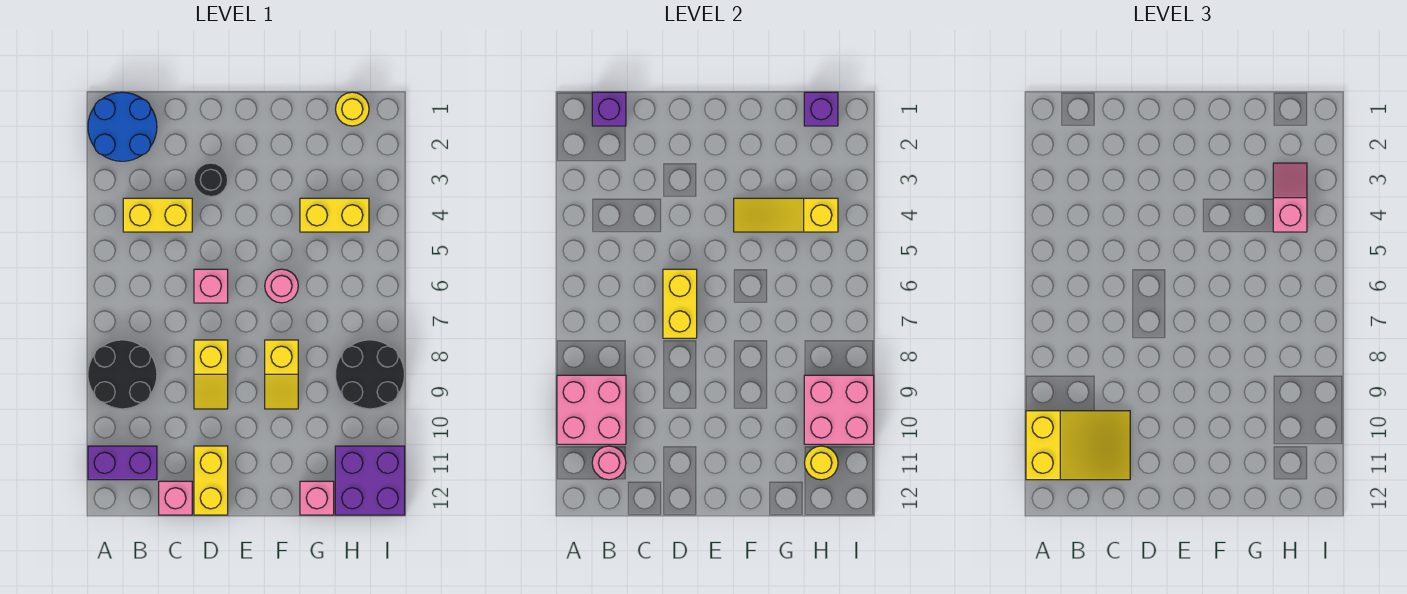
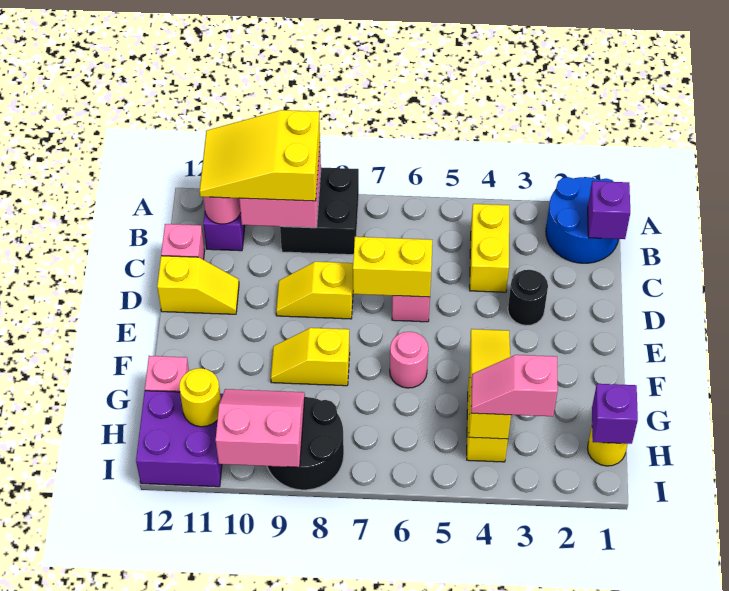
black round brick A8:B9 level 1 -> black brick A8:B9 level 1
yellow slope A10:C11 level 3 top A -> yellow slope A9:B11 level 3 top 9
yellow brick D11:D12 level 1 -> yellow slope D11:D12 level 1 top 12
pink slope H3:H4 level 3 top 4 -> pink slope H3:H4 level 3 top 3
pink brick H9:I10 level 2 -> pink slope H9:I10 level 2 top I

